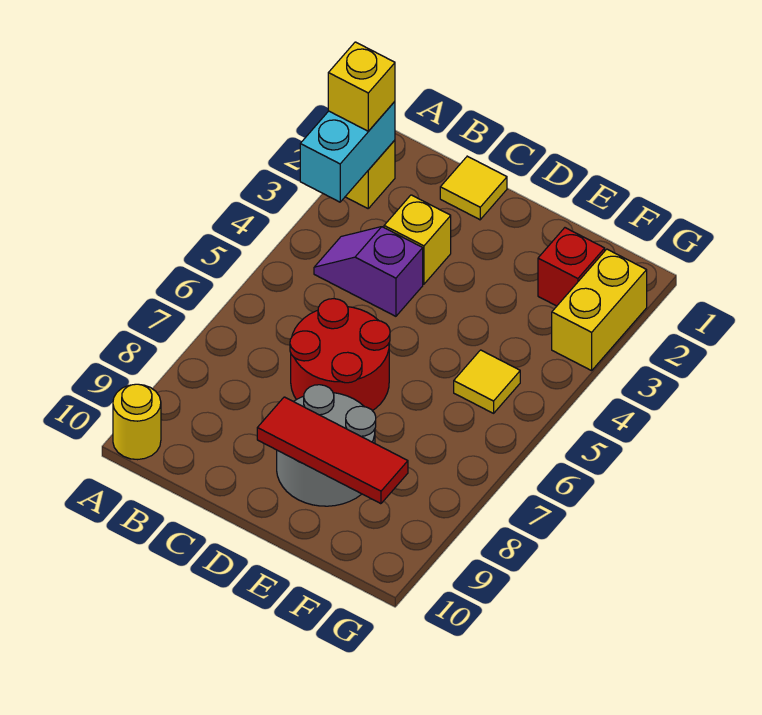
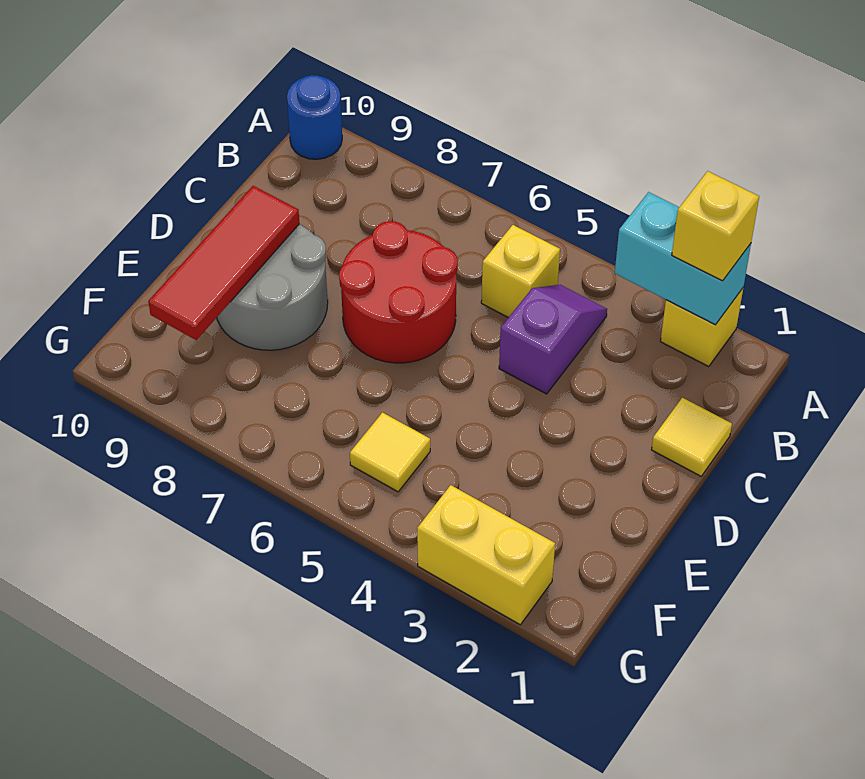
yellow round brick A10 level 1 -> blue round brick A10 level 1
yellow brick C3 level 1 -> yellow brick B5 level 1
red brick F2 level 1 -> none

